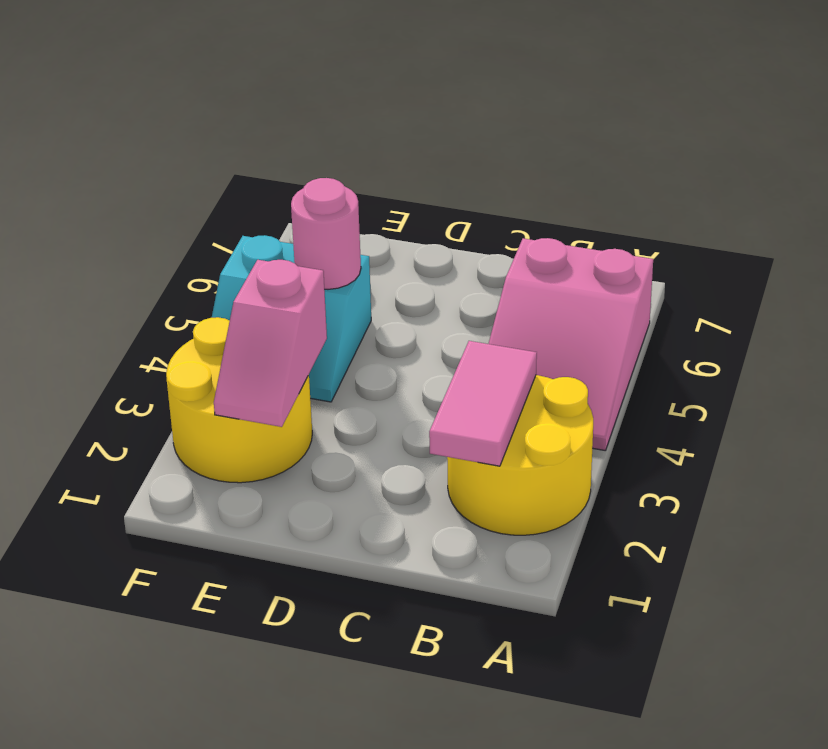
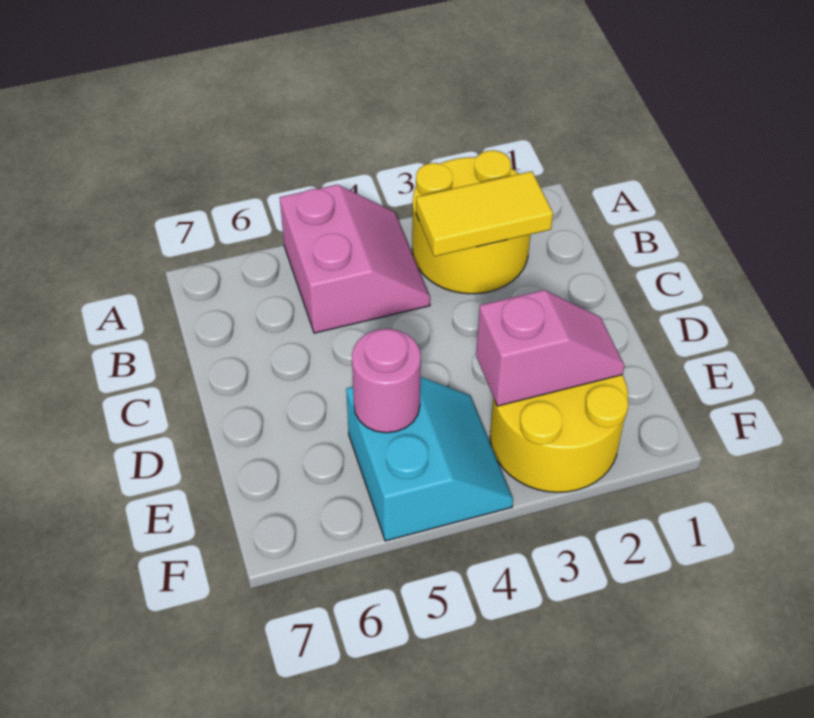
pink slope A4:B6 level 1 top 6 -> pink slope A4:B5 level 1 top 5
pink tile B2:B3 level 2 -> yellow tile B2:B3 level 2

